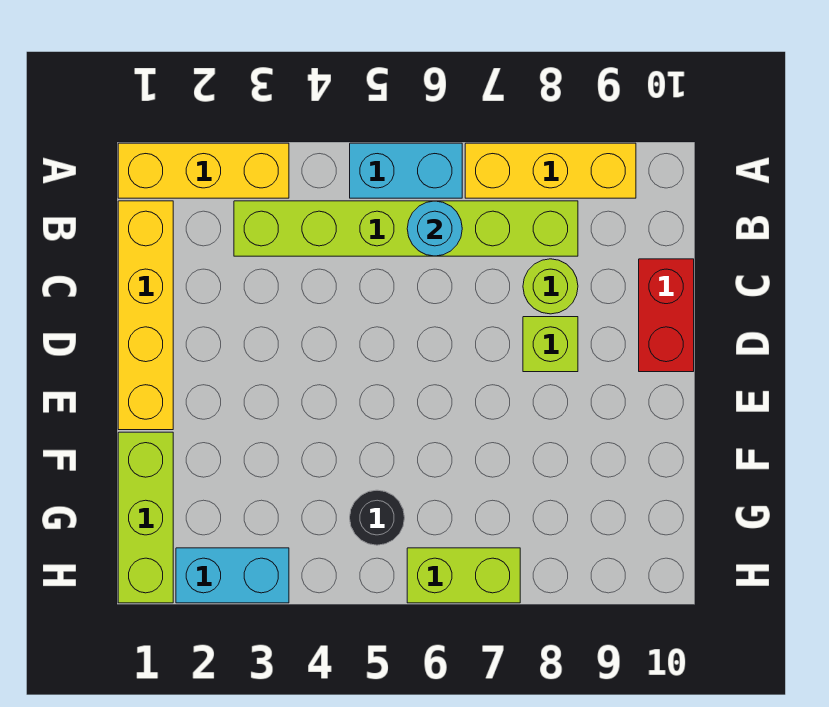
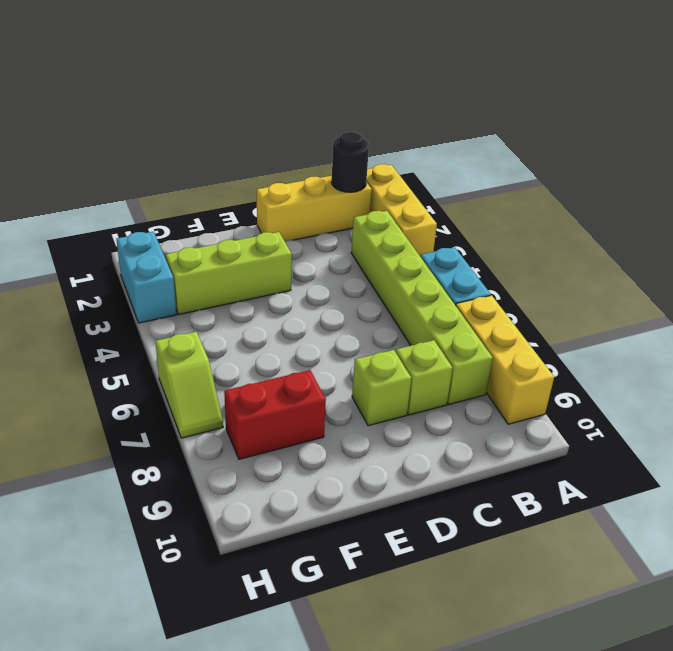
yellow brick B1:E1 level 1 -> yellow brick B1:D1 level 1
cyan round brick B6 level 2 -> none
lime round brick C8 level 1 -> lime brick C8 level 1
red brick C10:D10 level 1 -> red brick F8:G8 level 1
lime brick F1:H1 level 1 -> lime brick E3:G3 level 1
black round brick G5 level 1 -> black round brick B1 level 2
lime brick H6:H7 level 1 -> lime slope H6:H7 level 1 top 6

